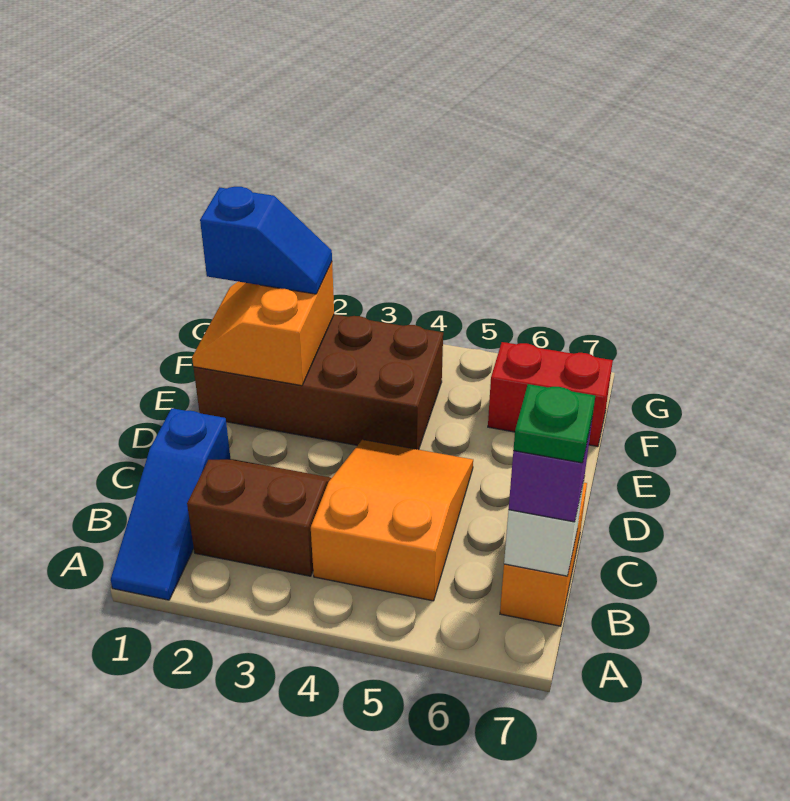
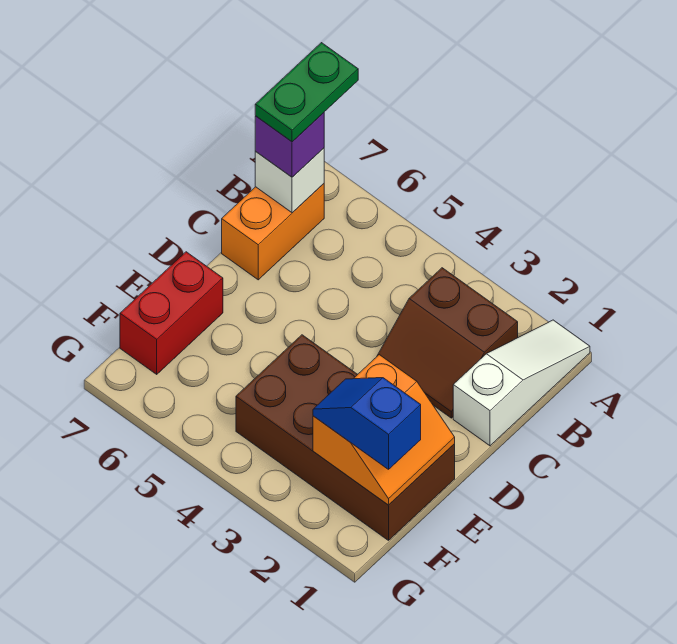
blue slope A1:C1 level 1 top C -> white slope A1:C1 level 1 top C
orange slope B4:D5 level 1 top B -> none
green plate B7 level 4 -> green plate A7:B7 level 4
red brick F6:F7 level 1 -> red brick E7:F7 level 1

